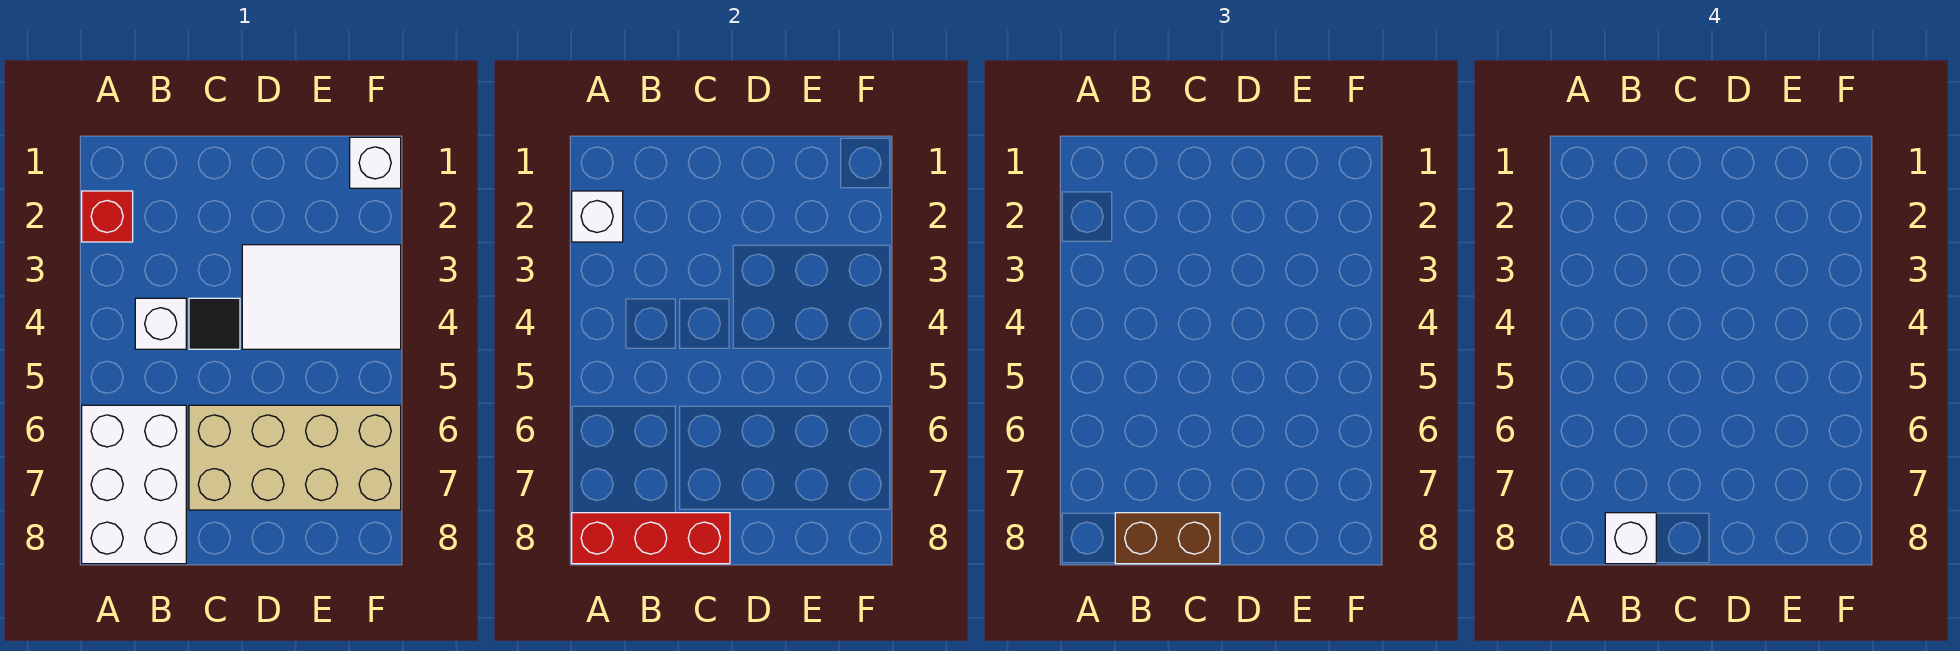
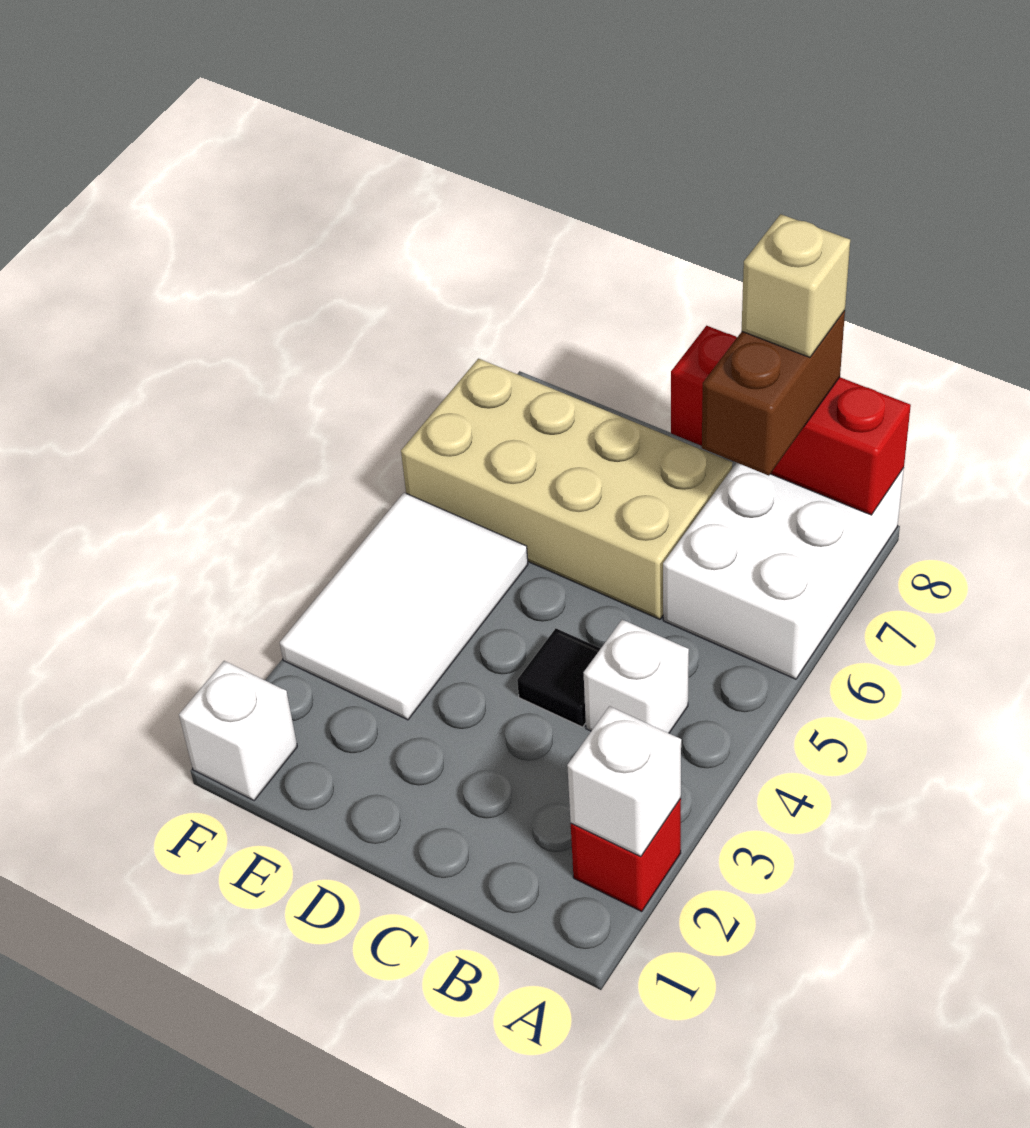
brown brick B8:C8 level 3 -> brown brick B7:B8 level 3
white brick B8 level 4 -> tan brick B8 level 4
white tile D3:F4 level 1 -> white tile E3:F5 level 1

